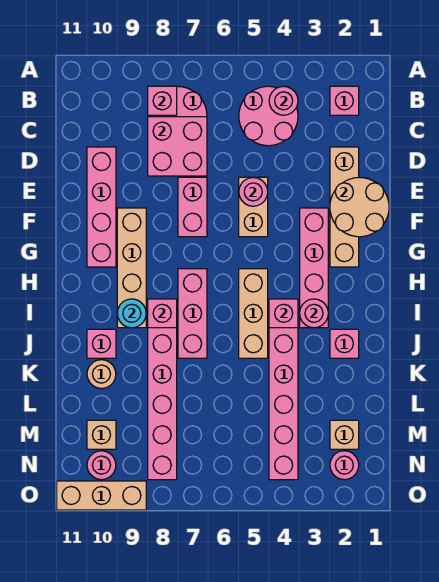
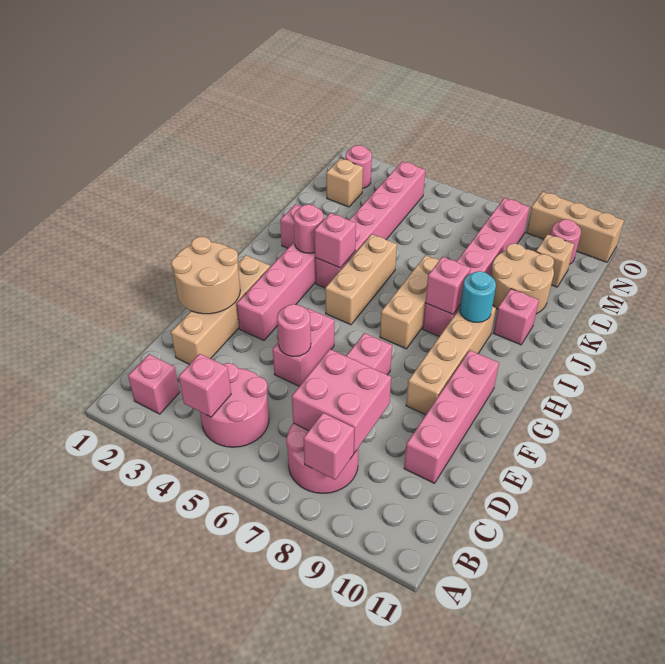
pink round brick B4 level 2 -> pink brick B4 level 2
tan brick E5:F5 level 1 -> pink brick E5:F5 level 1
pink brick H7:J7 level 1 -> tan brick H7:J7 level 1
tan round brick K10 level 1 -> tan round brick K9:L10 level 1

